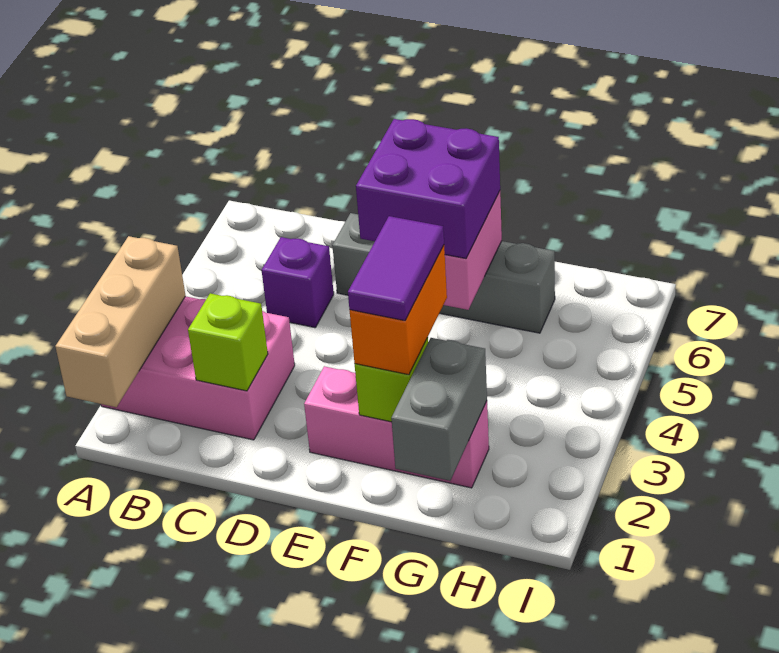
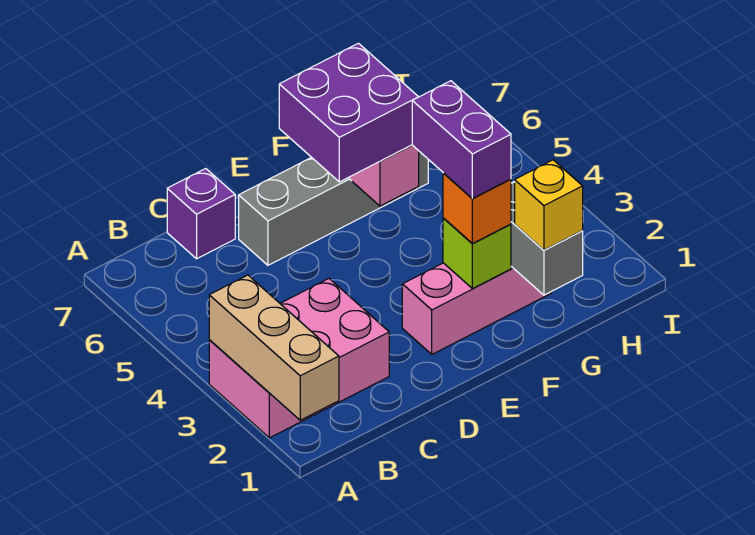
lime brick C2 level 2 -> none
purple brick C5 level 1 -> purple brick C7 level 1
orange brick F2:F3 level 3 -> orange brick F2 level 3
purple tile F2:F3 level 4 -> purple brick F2:F3 level 4
none -> yellow brick G1 level 3

